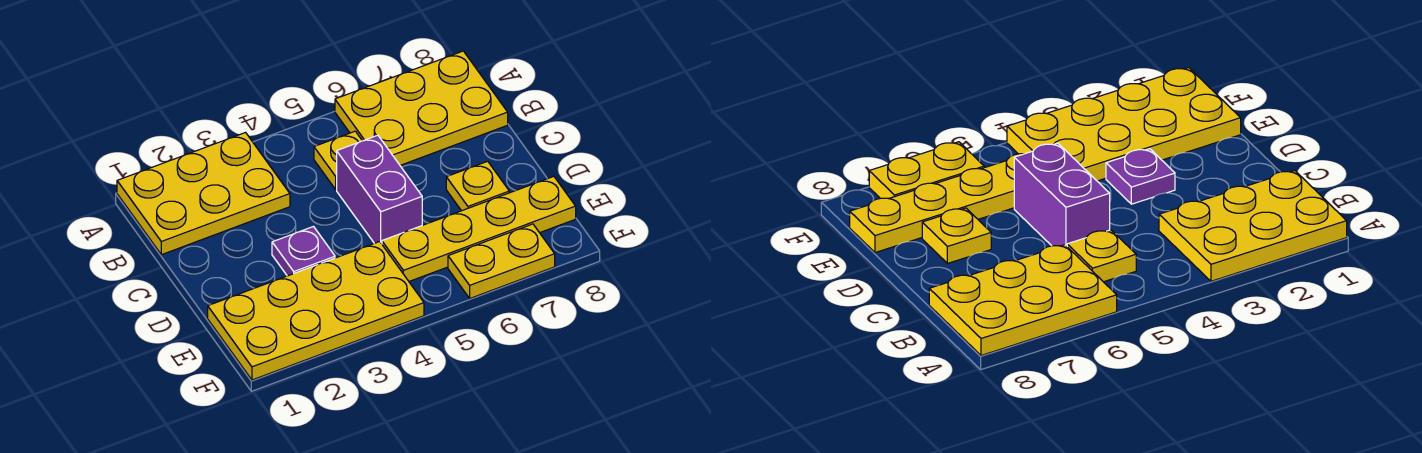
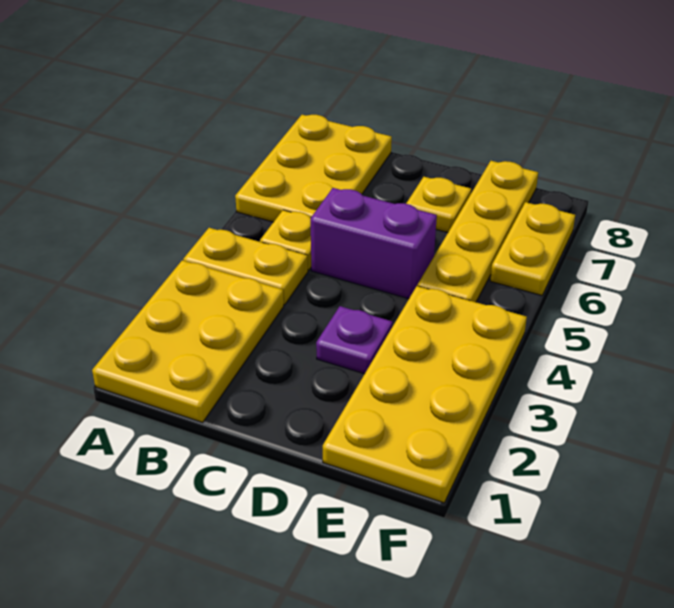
none -> yellow plate A4:B4 level 1

